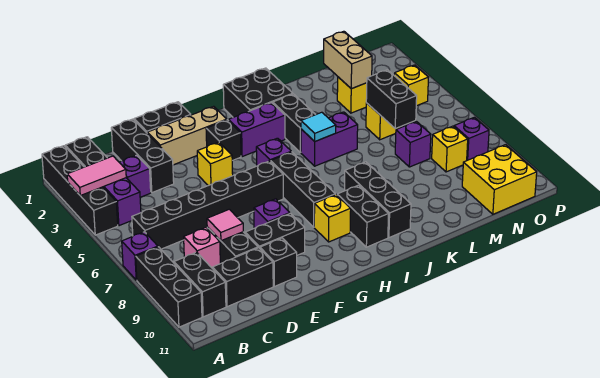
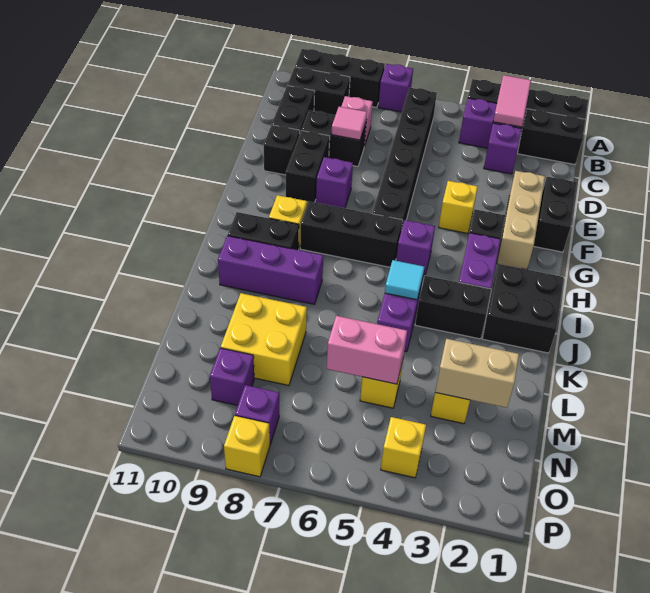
black brick D1:D3 level 1 -> none
black brick J8:J10 level 1 -> purple brick J8:J10 level 1
black brick M5:M6 level 2 -> pink brick M5:M6 level 2
purple brick M7 level 1 -> purple brick N9 level 1
yellow brick N8 level 1 -> yellow brick P8 level 1
yellow brick N10:O11 level 1 -> yellow brick L8:M9 level 1

